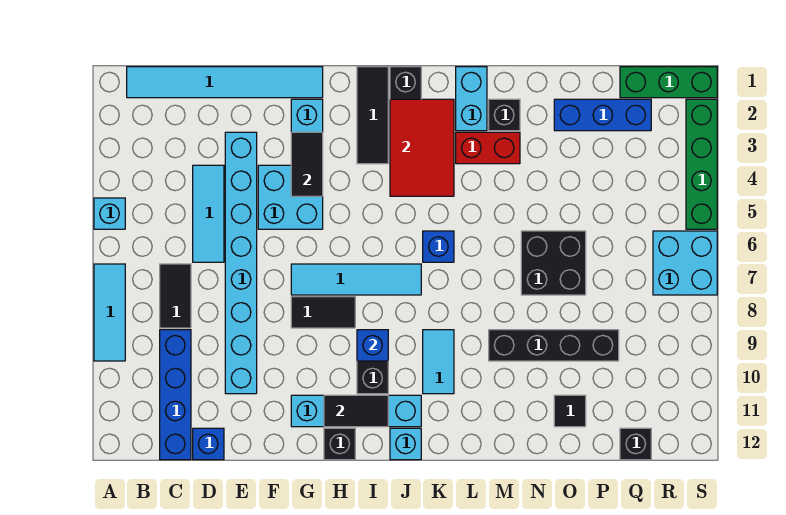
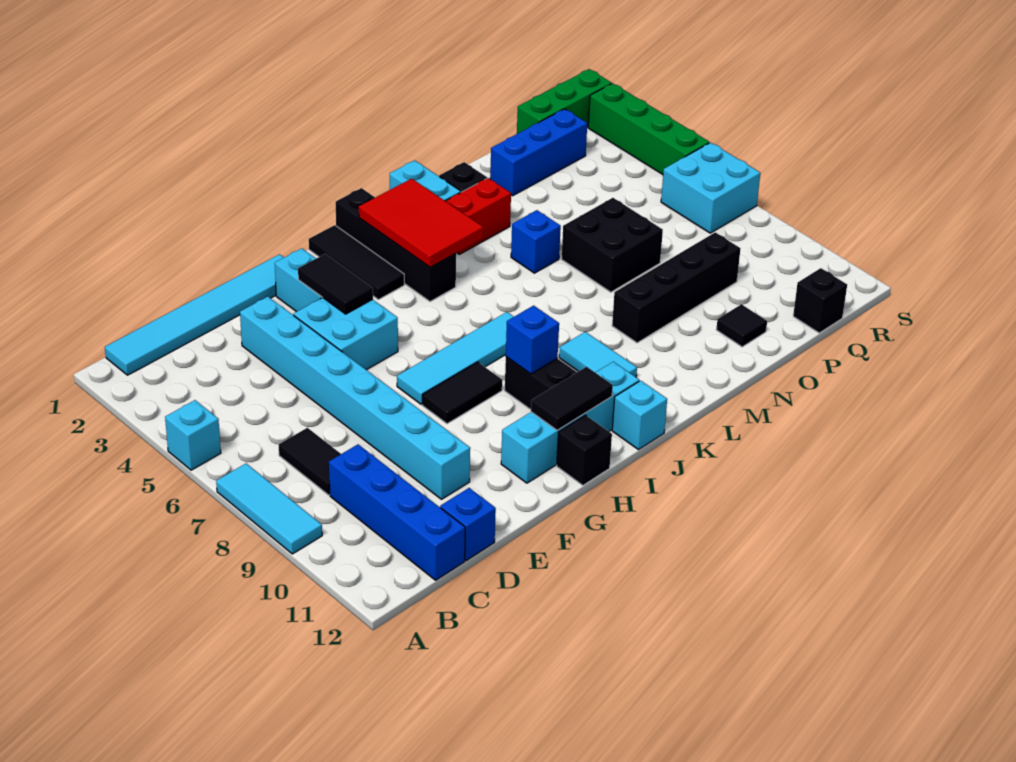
cyan tile D4:D6 level 1 -> none
blue brick K6 level 1 -> blue brick M5 level 1

